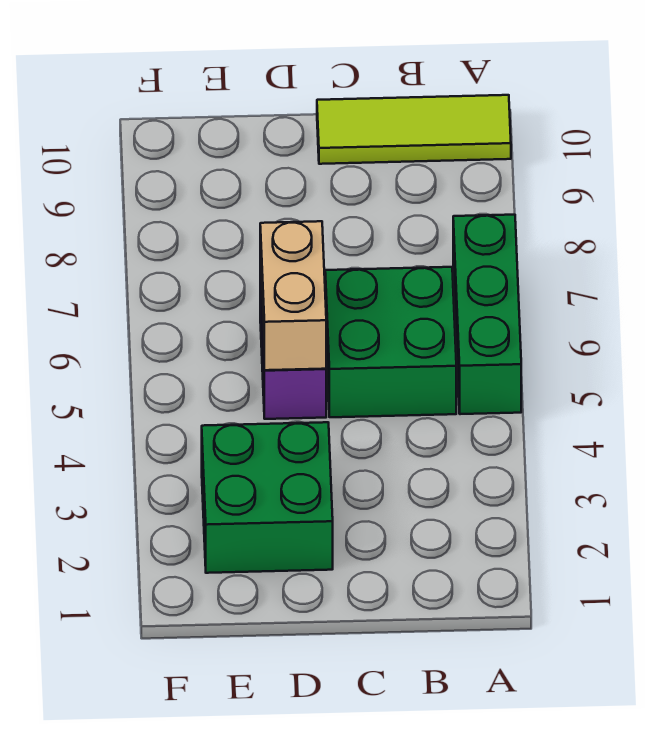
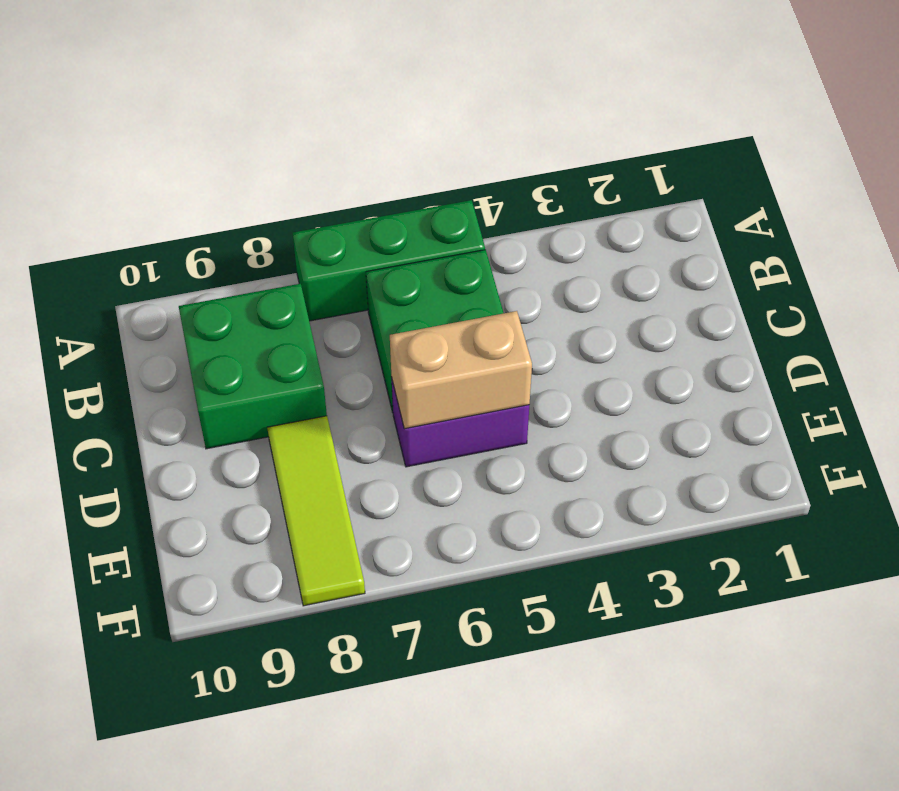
lime tile A10:C10 level 1 -> lime tile D8:F8 level 1
green brick D2:E3 level 1 -> green brick B8:C9 level 1

